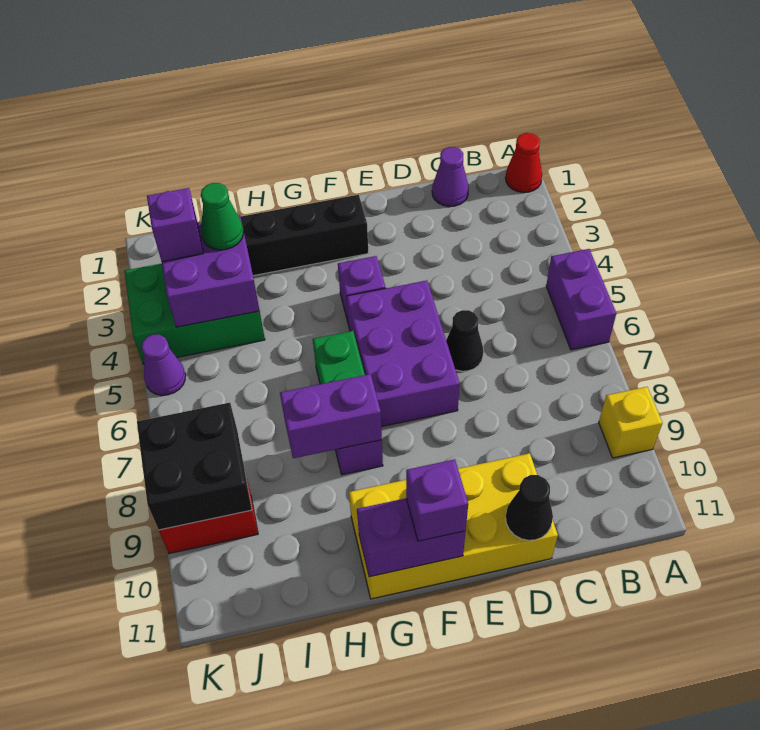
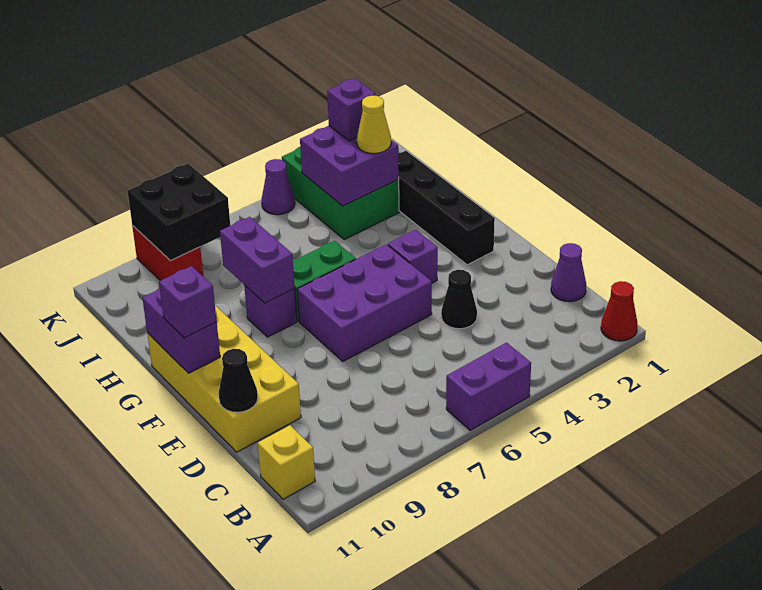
yellow brick A9 level 1 -> yellow brick B11 level 1
black cone D6 level 1 -> black cone D4 level 1
green cone I3 level 3 -> yellow cone I3 level 3

